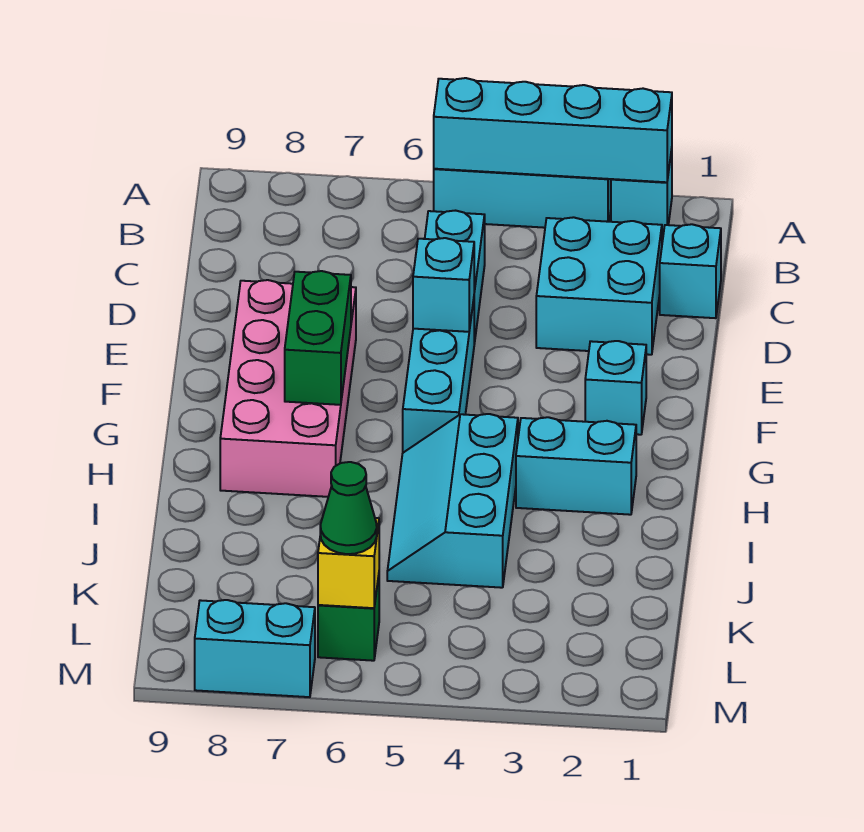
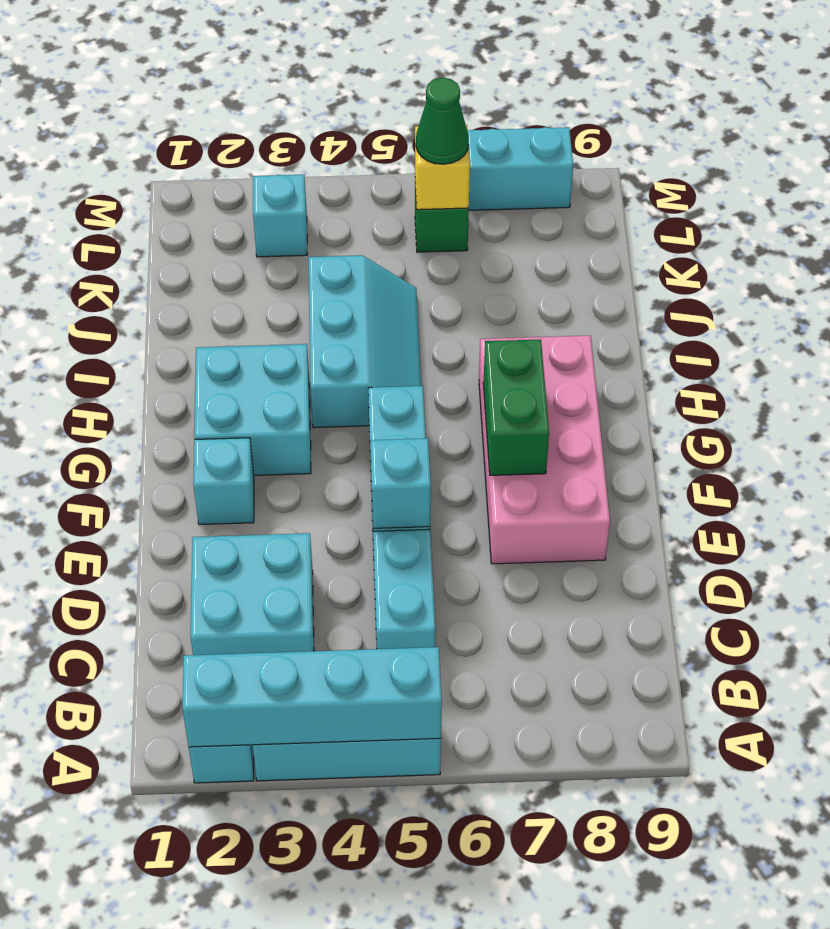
cyan brick C1 level 1 -> cyan brick L3 level 1
cyan brick H2:H3 level 1 -> cyan brick G2:H3 level 1

